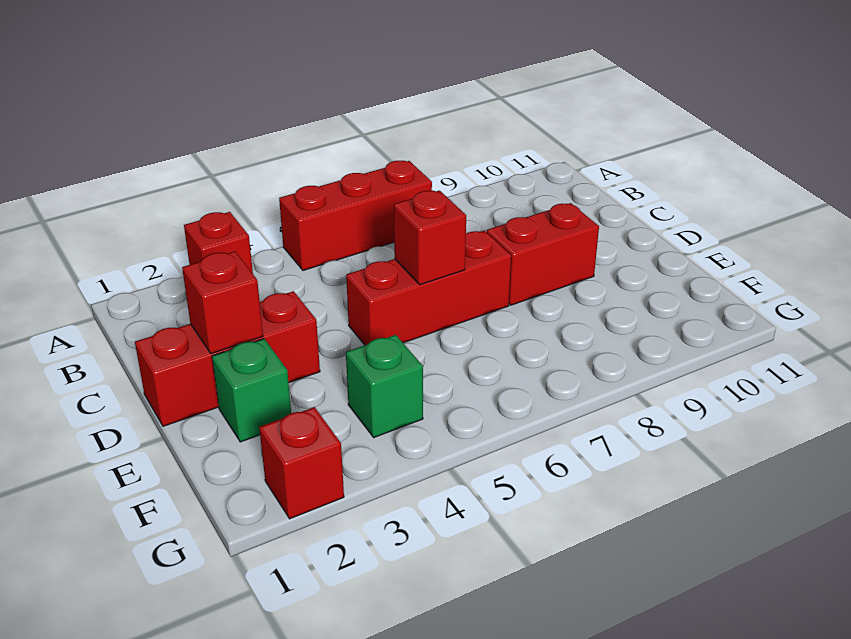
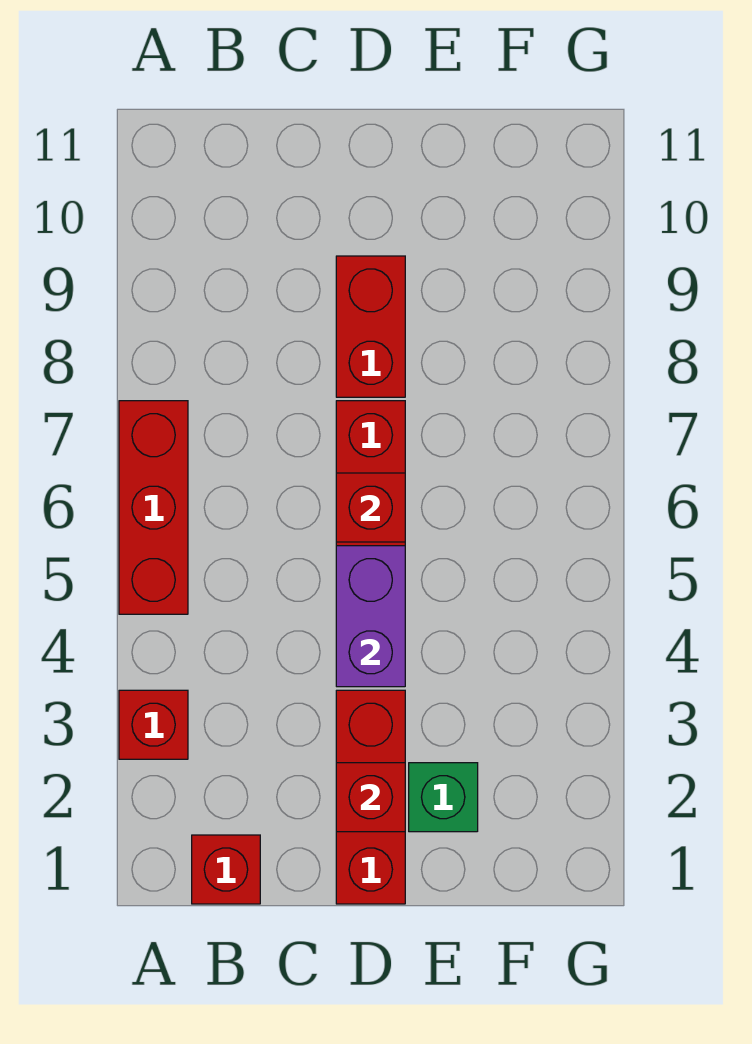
none -> purple brick D4:D5 level 2
green brick F4 level 1 -> none
red brick G2 level 1 -> red brick B1 level 1

